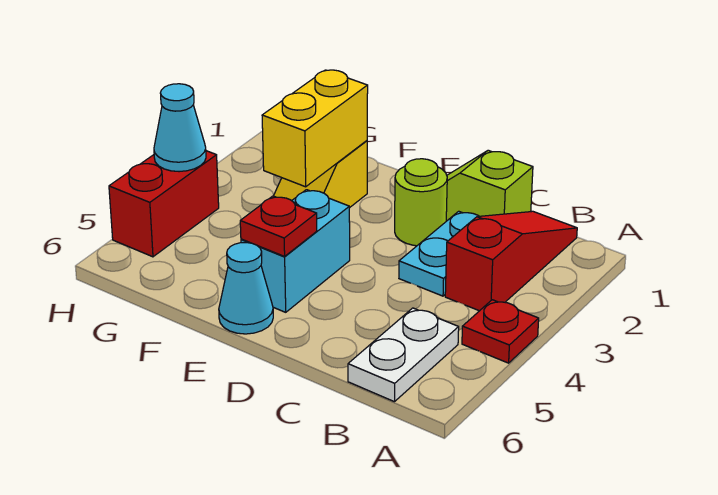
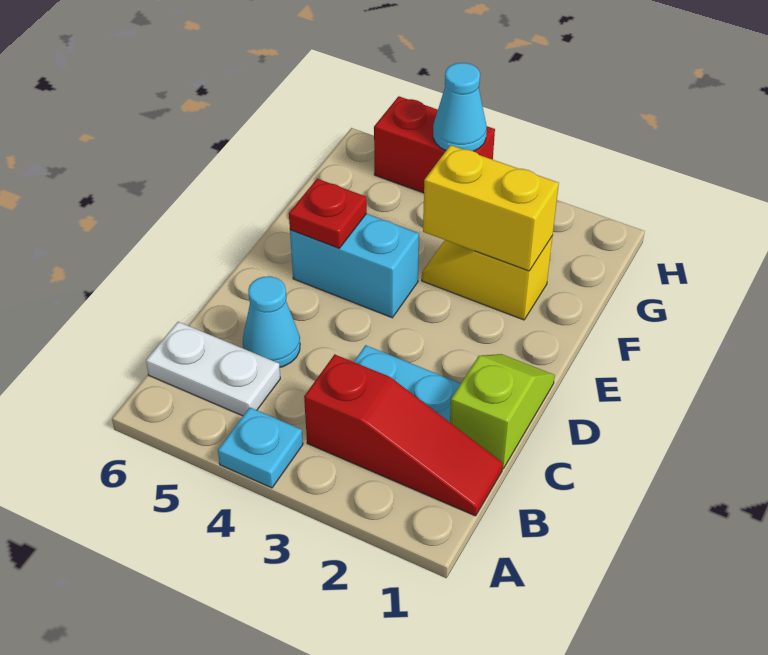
red plate A4 level 1 -> cyan plate A4 level 1
lime round brick D2 level 1 -> none
cyan cone E6 level 1 -> cyan cone C5 level 1

